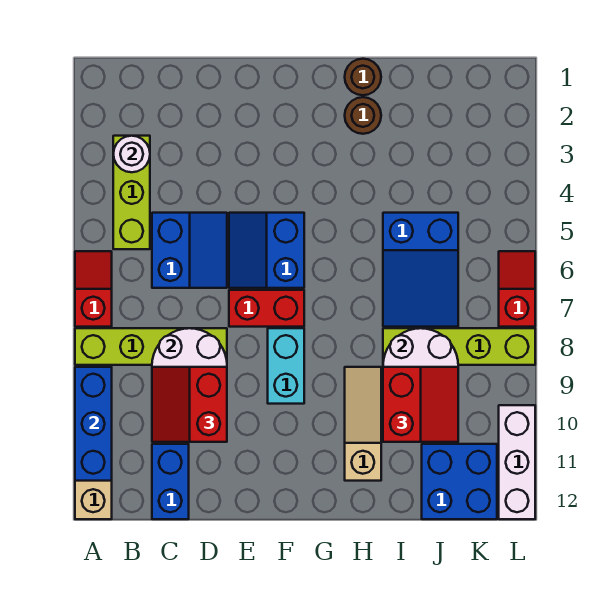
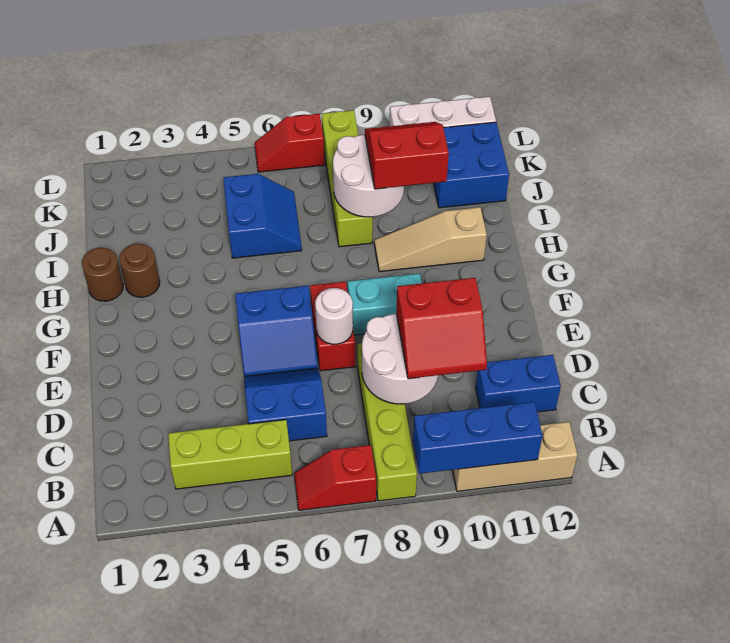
white round brick B3 level 2 -> white round brick E7 level 2
blue slope I5:J7 level 1 top 5 -> blue slope I5:J6 level 1 top 5

